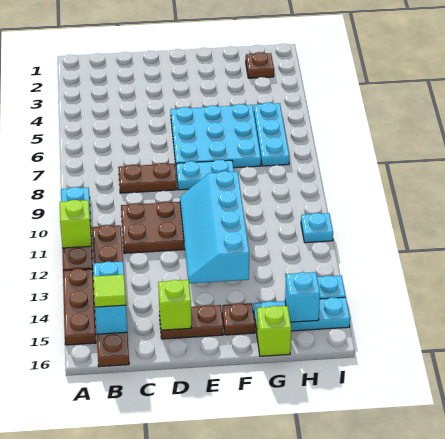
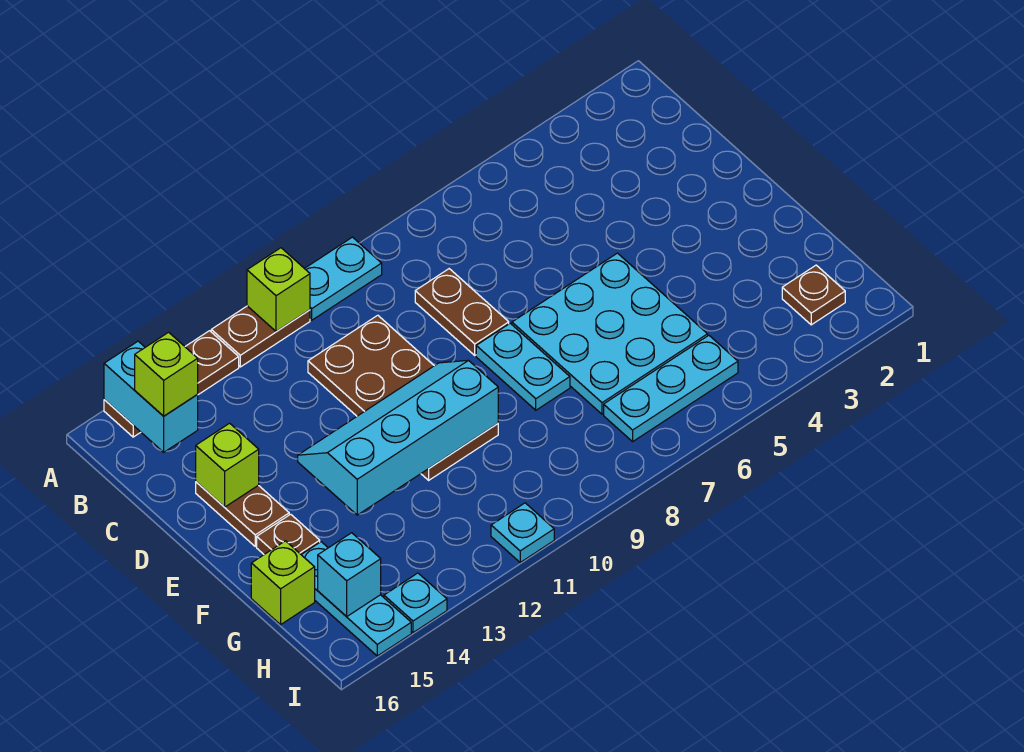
brown plate B11:B16 level 1 -> none
cyan brick B14:B15 level 2 -> cyan brick A15:B15 level 2
lime tile B15 level 3 -> lime brick B15 level 3

